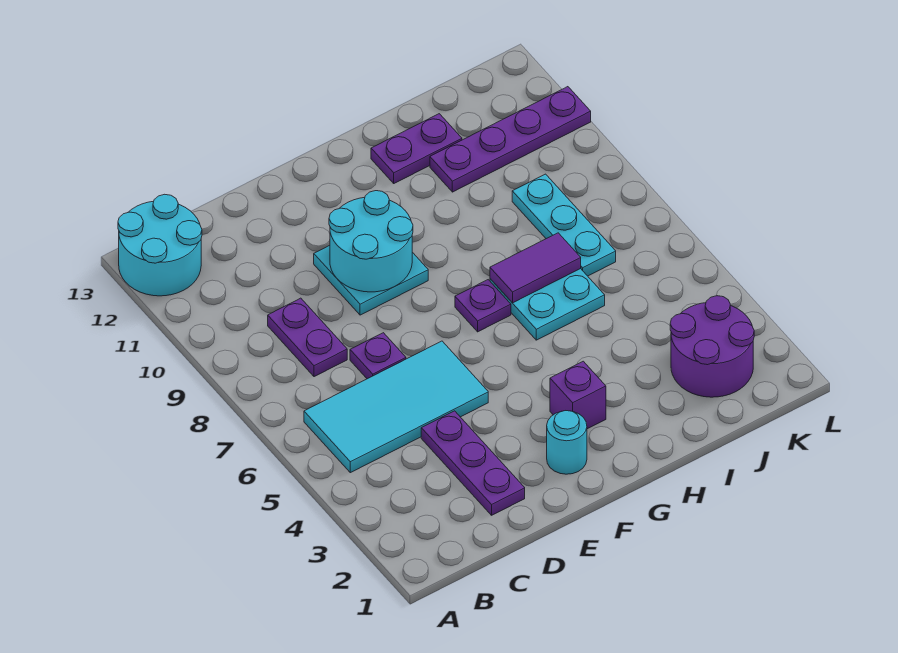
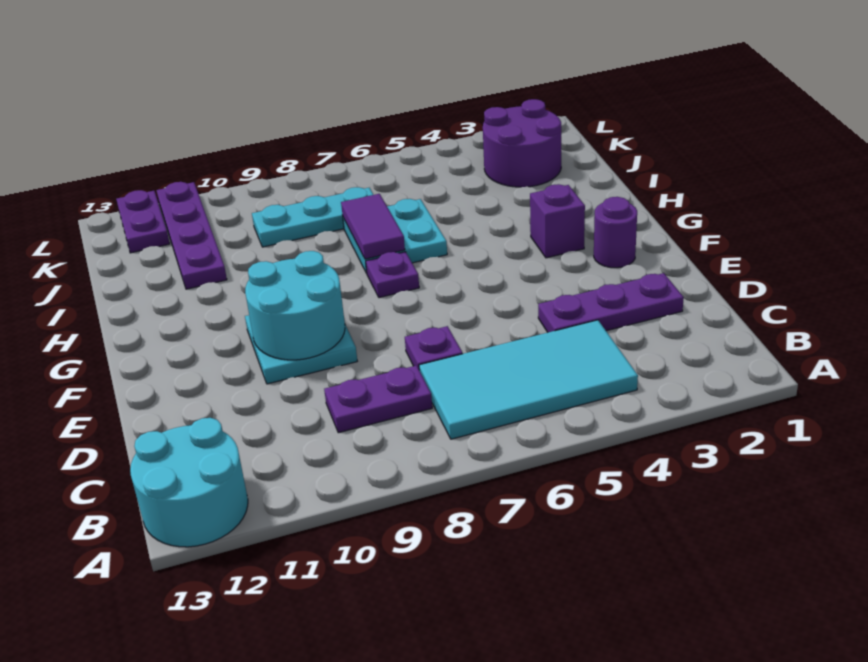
cyan tile B5:E6 level 1 -> cyan tile B4:C7 level 1
cyan round brick F2 level 1 -> purple round brick F2 level 1
purple plate H12:I12 level 1 -> purple plate K12:L12 level 1

